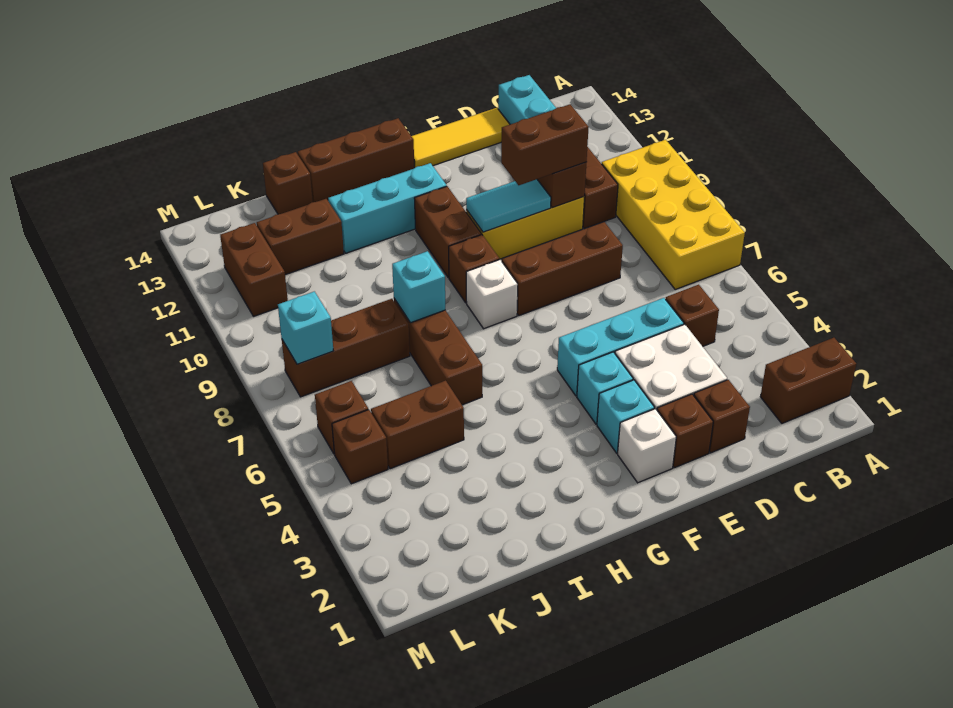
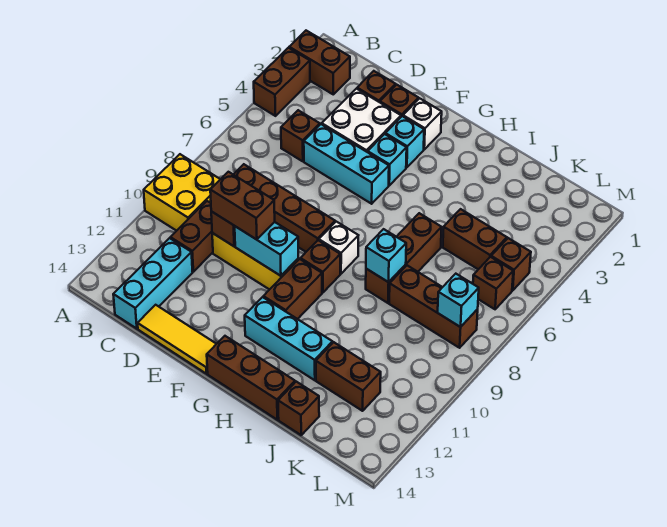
yellow brick A7:B10 level 1 -> yellow brick A9:B10 level 1
brown brick D8:F8 level 1 -> brown brick C8:F8 level 1
cyan tile E10:F10 level 2 -> cyan brick E10:F10 level 2
brown brick L11:L12 level 1 -> brown brick A3:A4 level 1

